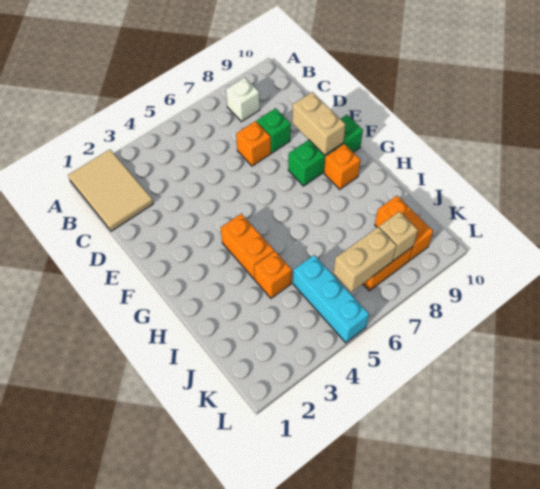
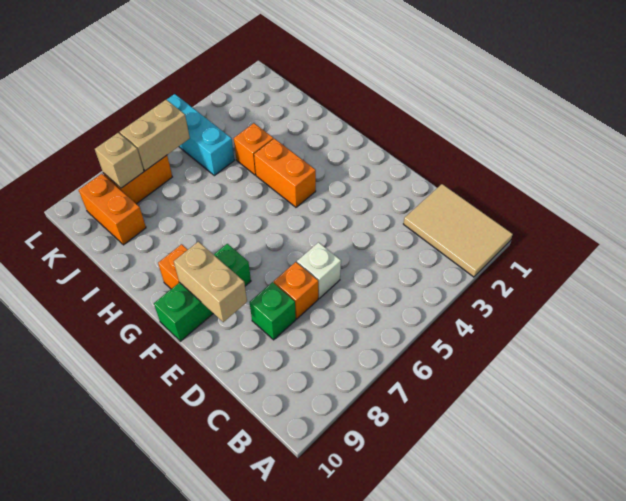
white brick B8 level 1 -> white brick D6 level 1

